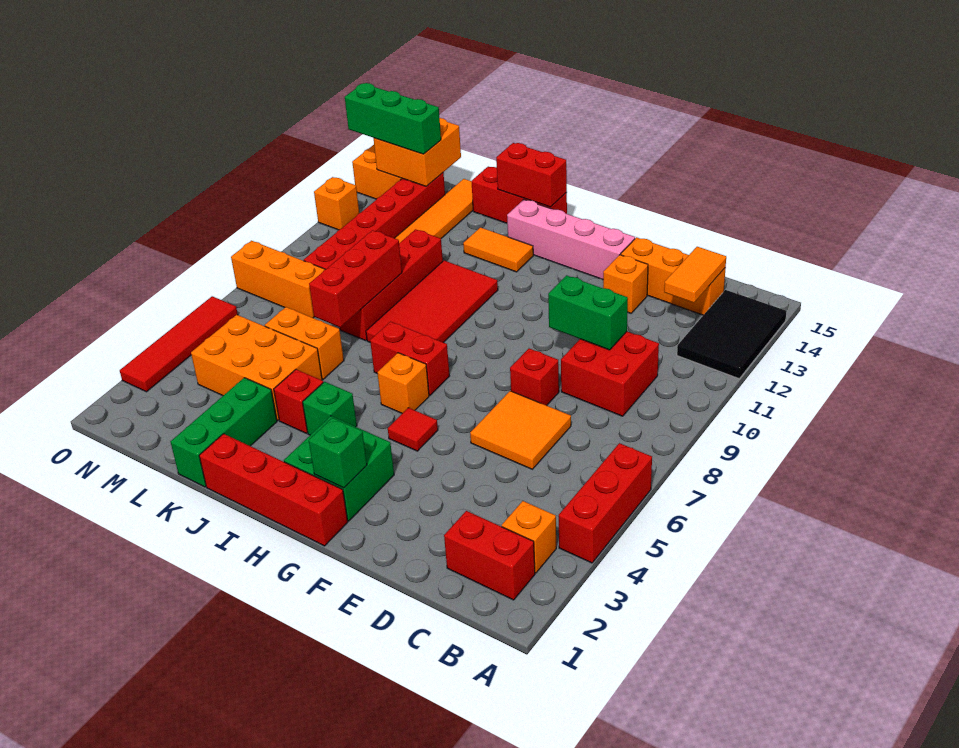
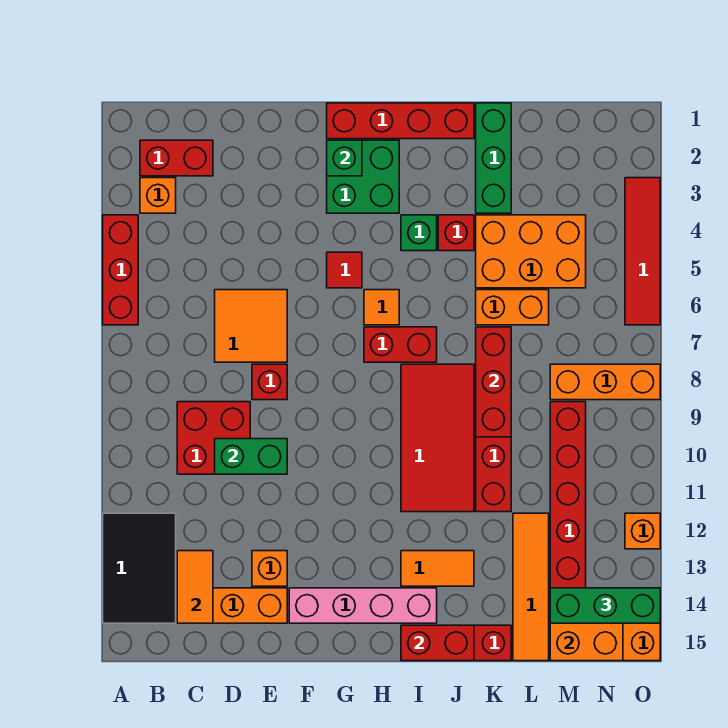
orange brick H6 level 1 -> orange tile H6 level 1

